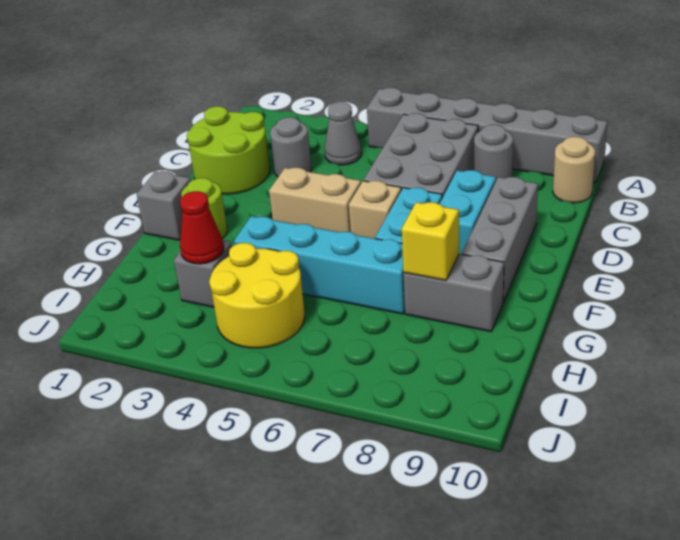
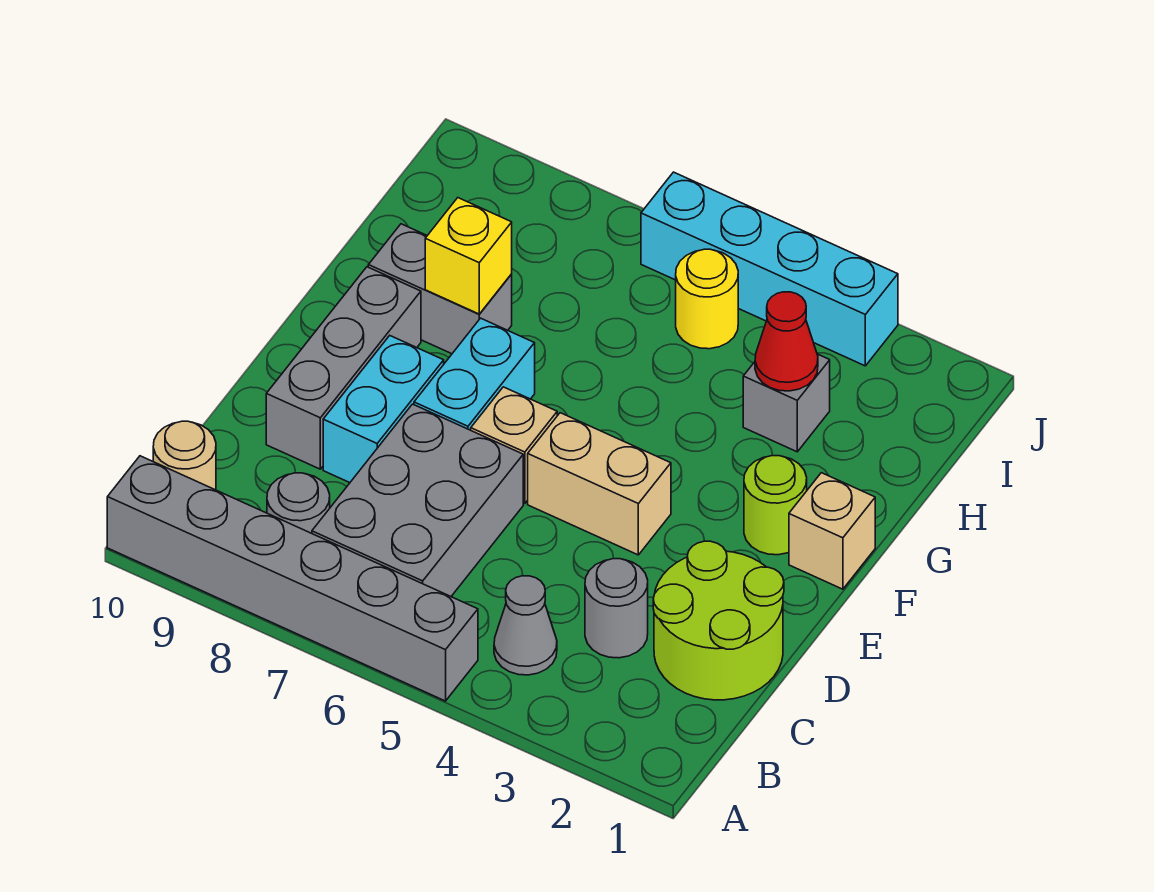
grey brick F1 level 1 -> tan brick F1 level 1
cyan brick G4:G7 level 1 -> cyan brick J3:J6 level 1
yellow round brick H4:I5 level 1 -> yellow round brick I5 level 1

